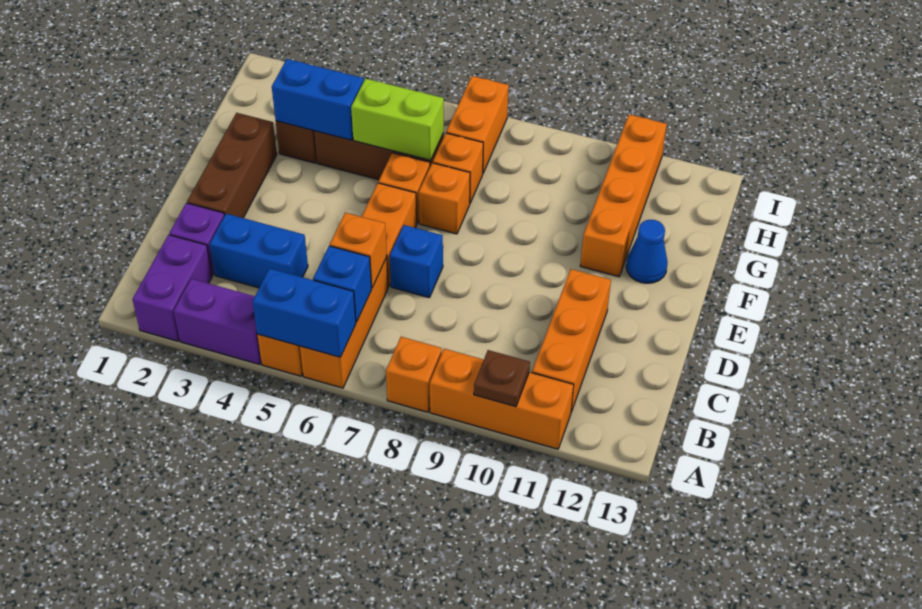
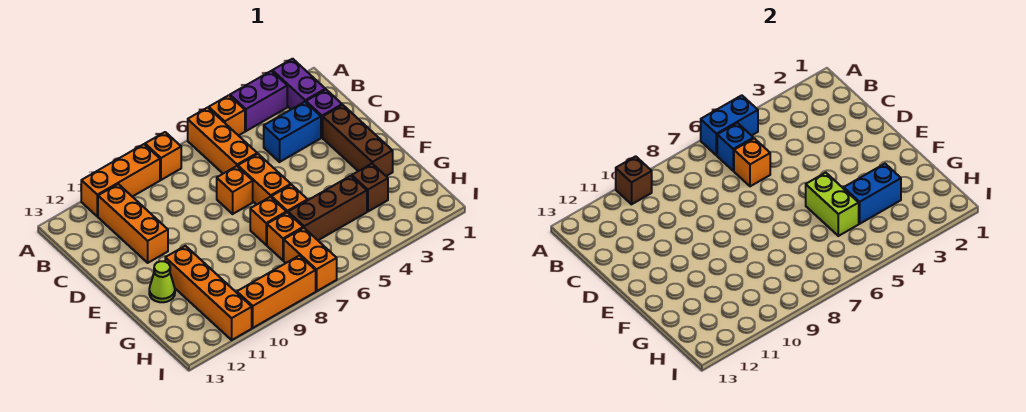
brown plate A10 level 2 -> brown brick A10 level 2
blue brick D7 level 1 -> orange brick D7 level 1
blue cone F12 level 1 -> lime cone F12 level 1
lime brick G5:G6 level 2 -> lime brick F5:G5 level 2
none -> orange brick I8:I10 level 1

